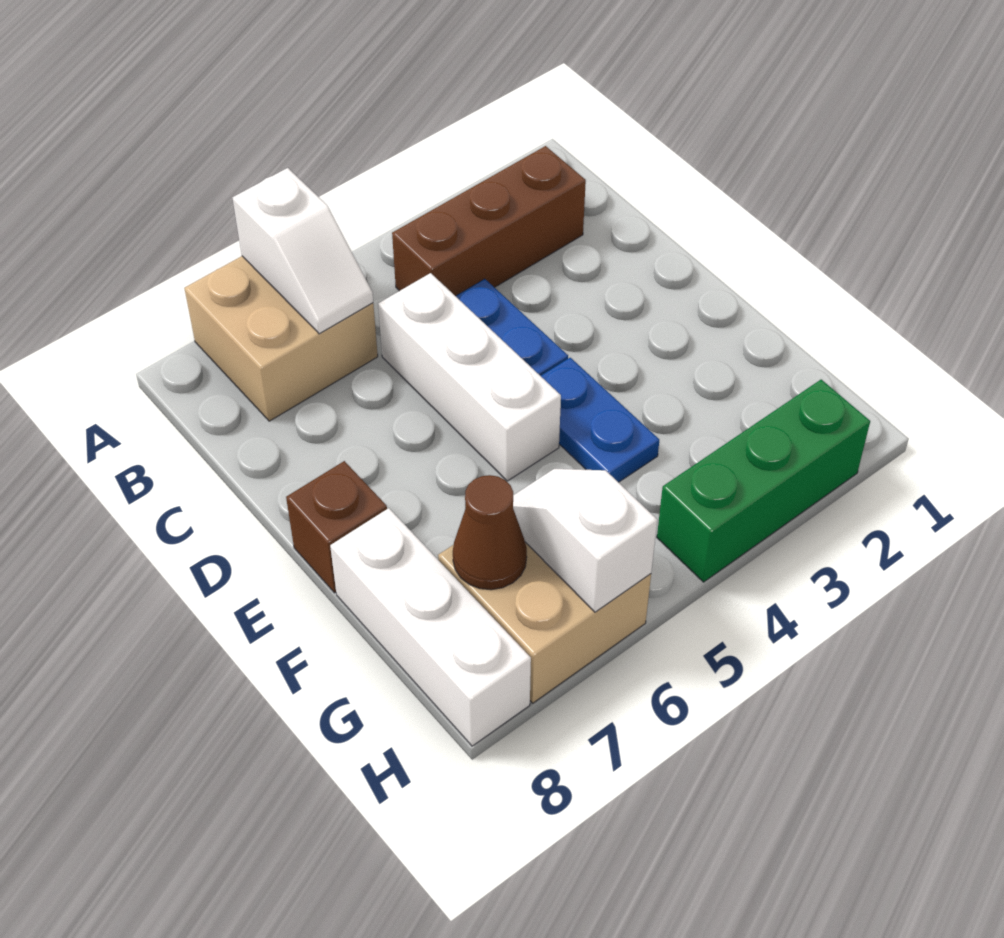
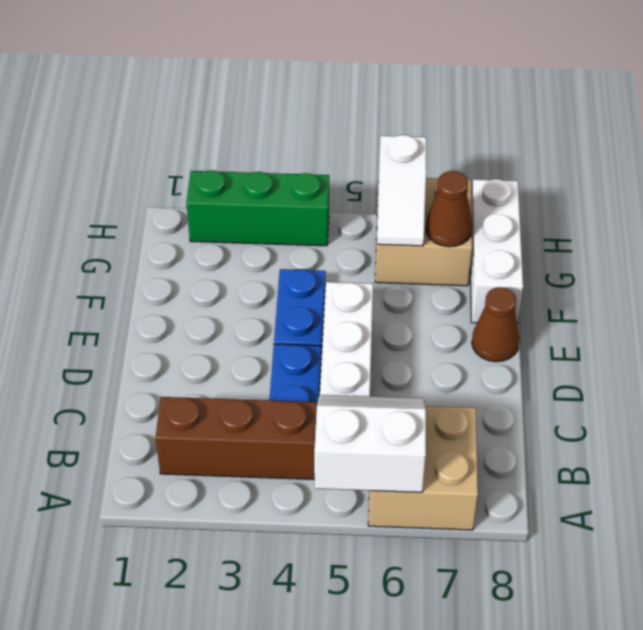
white slope A6:B6 level 2 top A -> white slope A5:B6 level 2 top A
brown brick E8 level 1 -> brown cone E8 level 1

